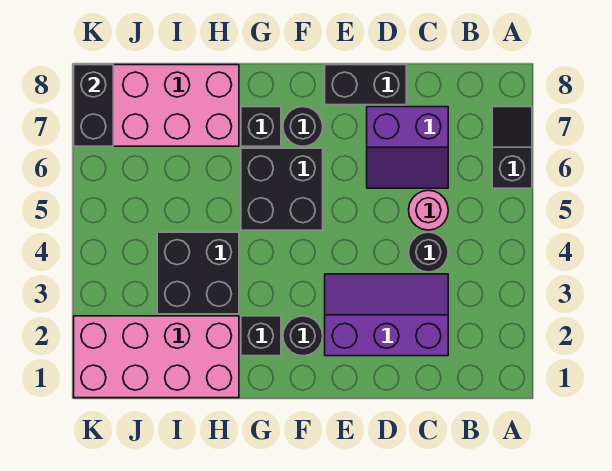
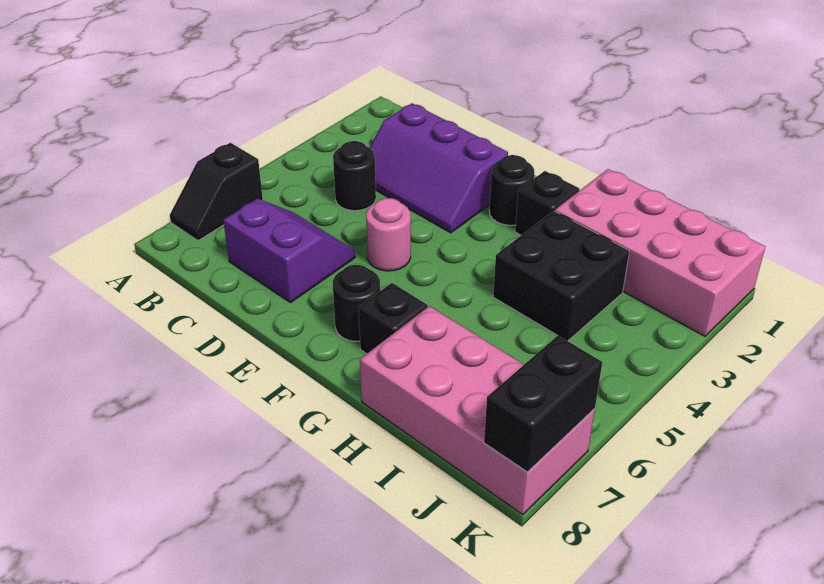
pink round brick C5 level 1 -> pink round brick E5 level 1
black brick D8:E8 level 1 -> none
black brick F5:G6 level 1 -> none

